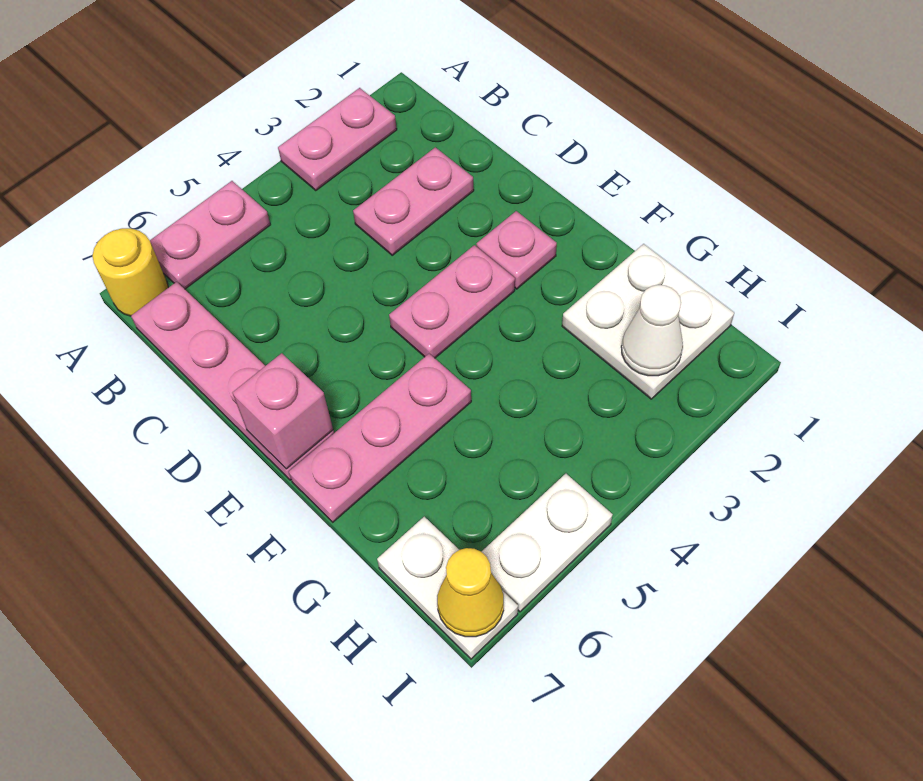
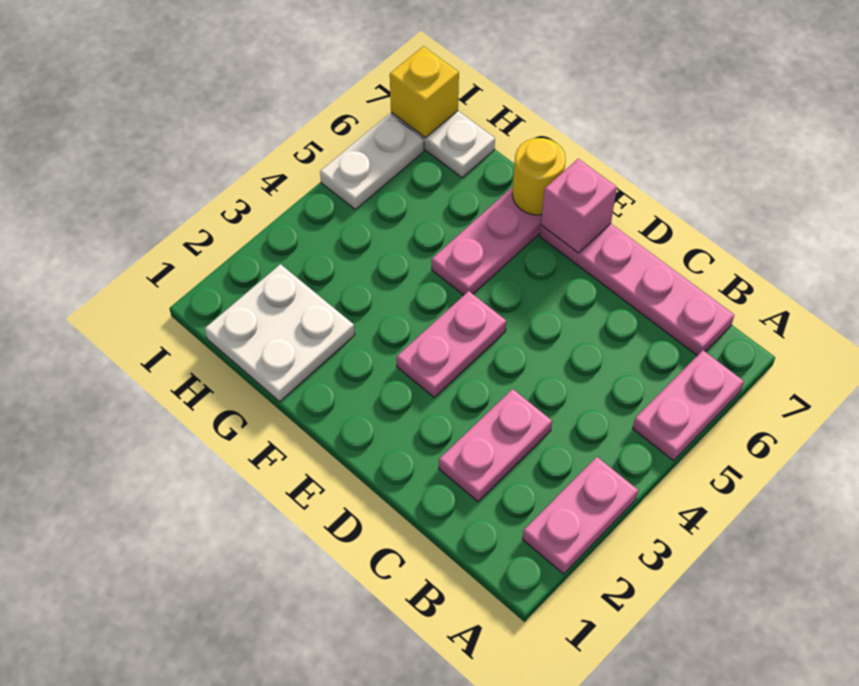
yellow round brick A7 level 1 -> yellow round brick F7 level 2
pink plate E2 level 1 -> none
white cone H2 level 2 -> none
yellow cone I7 level 2 -> yellow brick I7 level 2

